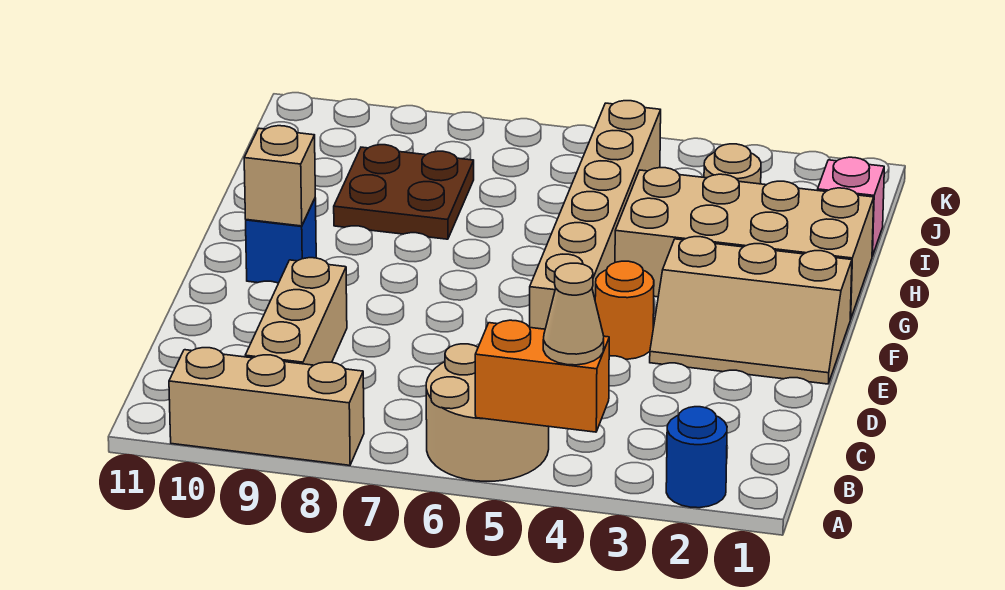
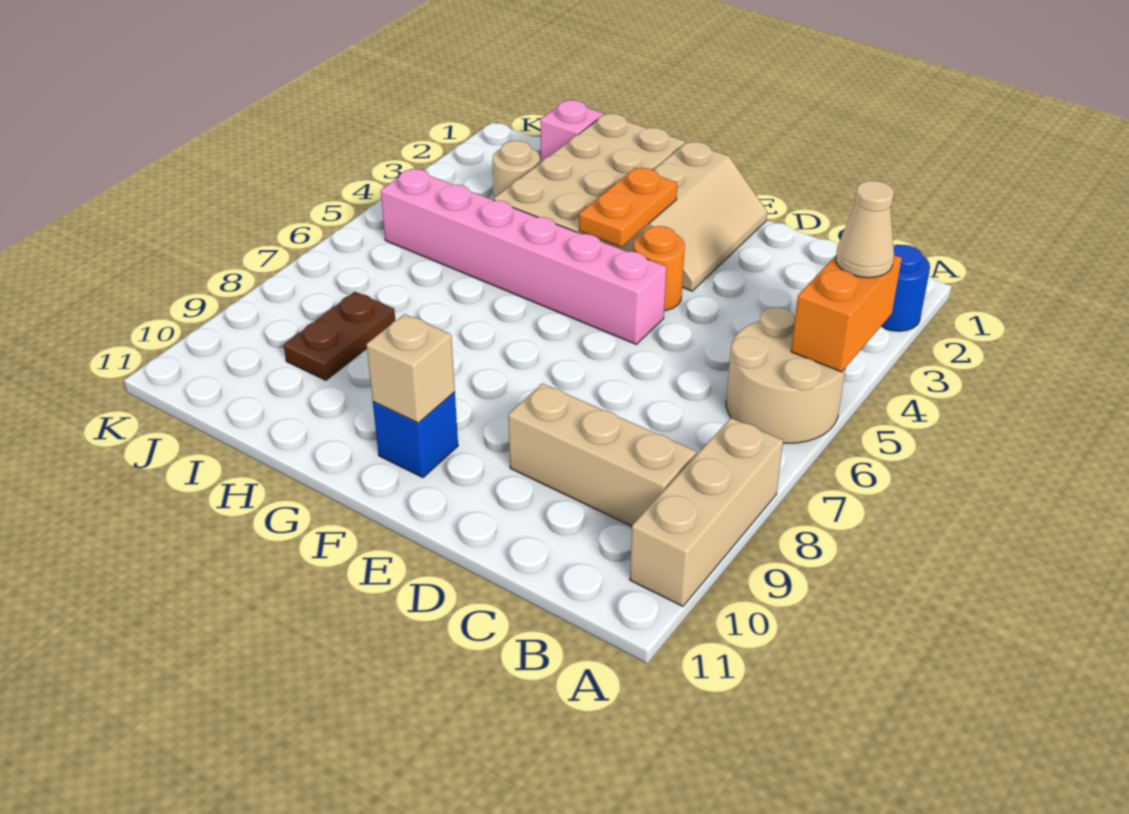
tan brick E5:J5 level 1 -> pink brick E5:J5 level 1
none -> orange plate F3:F4 level 2
brown plate H8:I9 level 1 -> brown plate I8:I9 level 1

